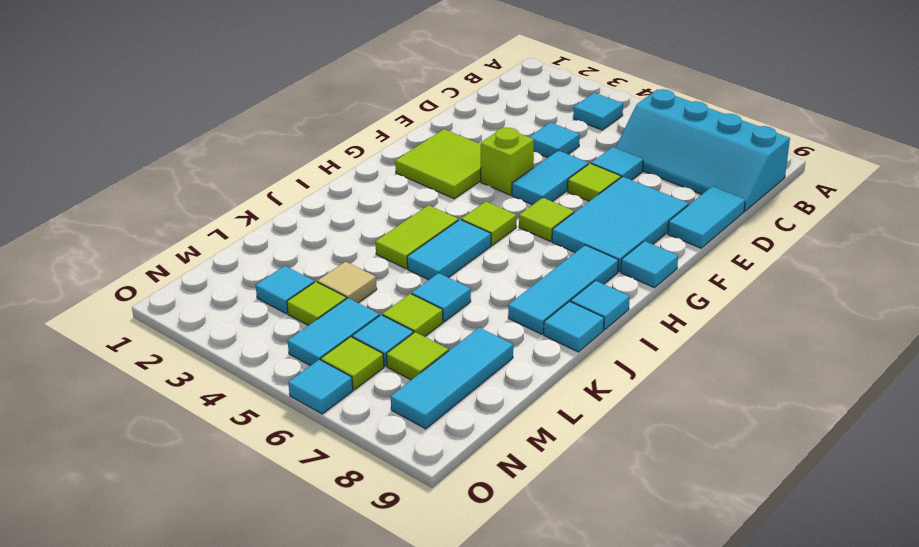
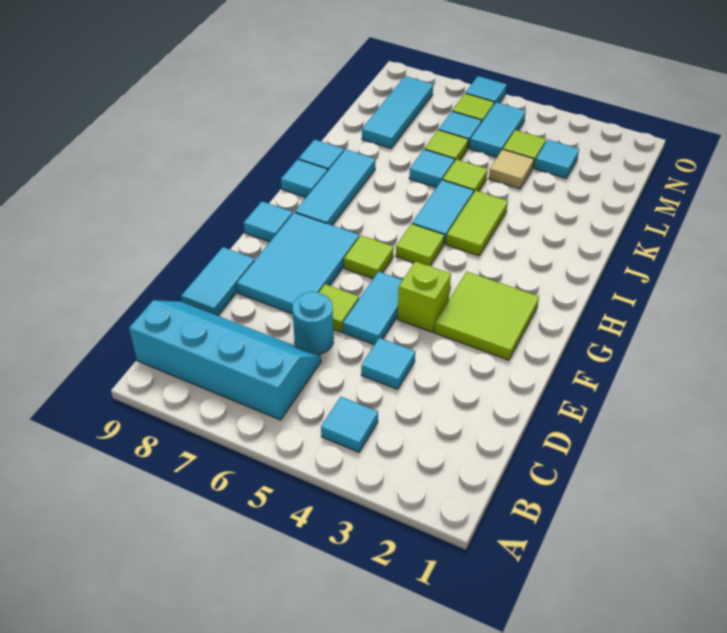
cyan tile D6 level 1 -> cyan round brick D6 level 1
lime tile M7 level 1 -> lime tile K5 level 1

